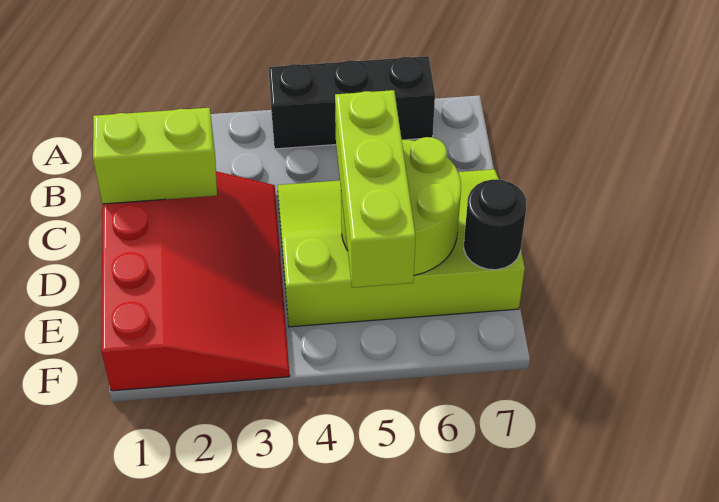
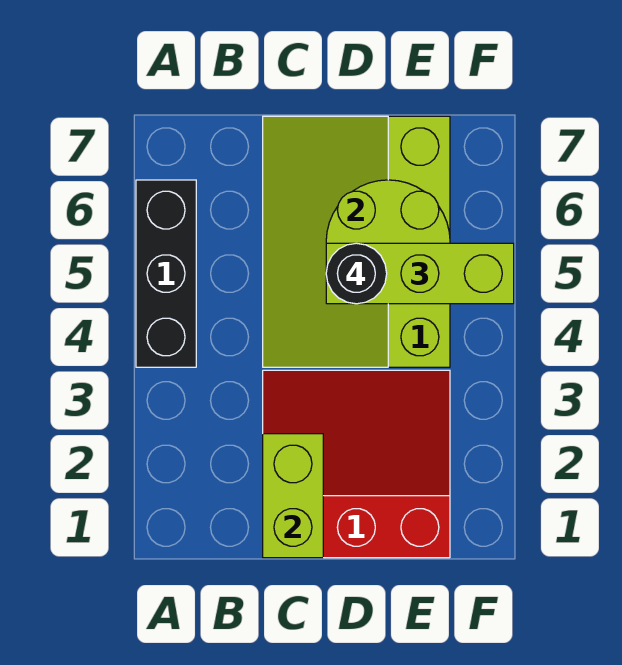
red slope C1:F3 level 1 top 1 -> red slope C1:E3 level 1 top 1
black round brick E7 level 2 -> black round brick D5 level 4

